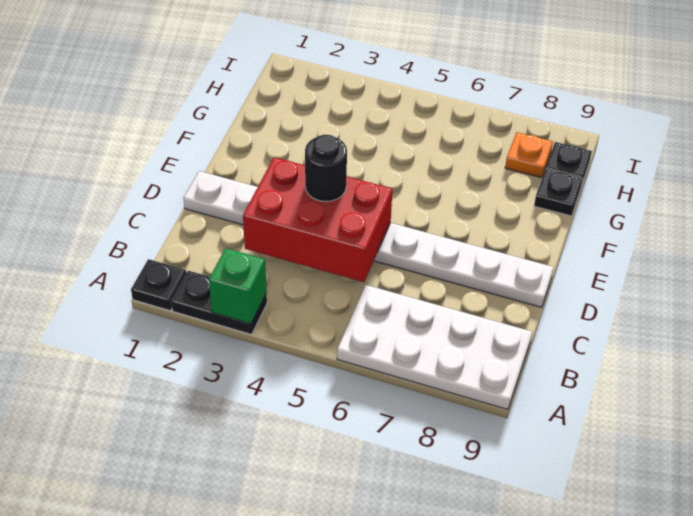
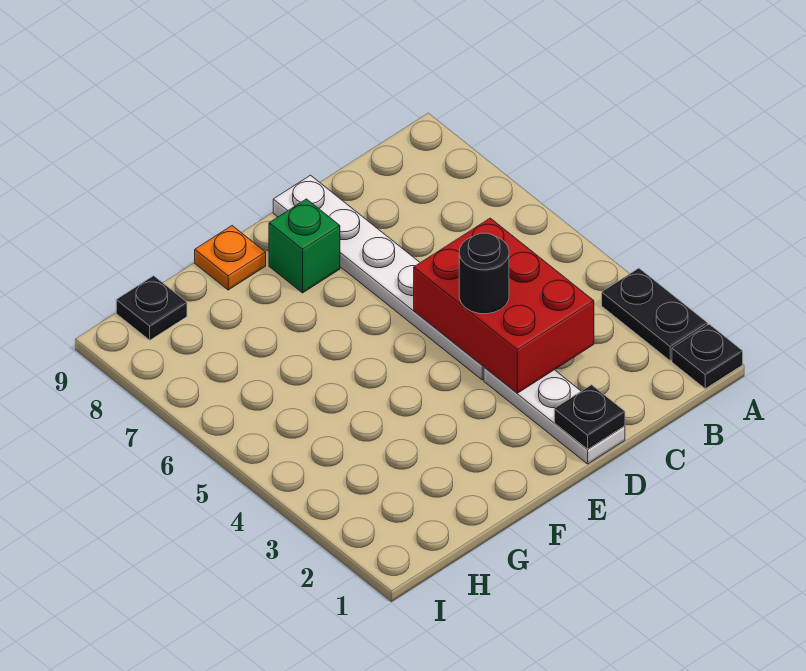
green brick A3 level 2 -> green brick E8 level 1
white plate A6:B9 level 1 -> none
black plate G9 level 1 -> black plate D1 level 2
orange plate H8 level 1 -> orange plate F9 level 1

